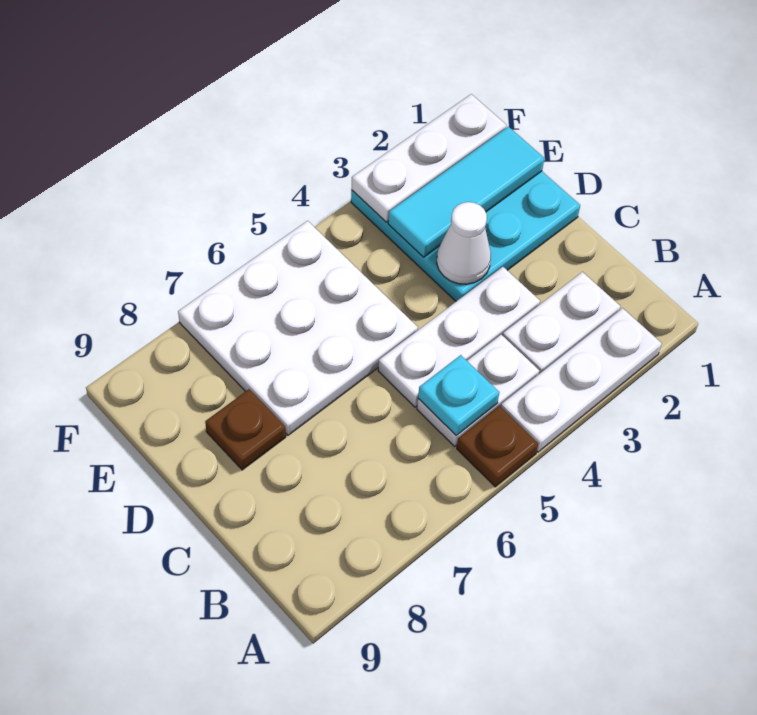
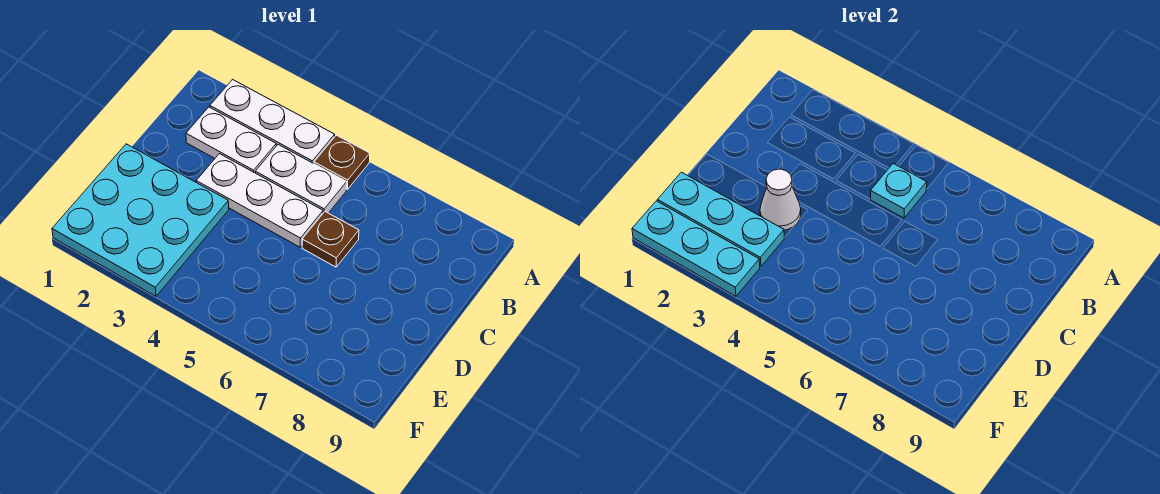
white plate D5:F7 level 1 -> none
brown plate D8 level 1 -> brown plate C6 level 1
cyan tile E1:E3 level 2 -> cyan plate E1:E3 level 2
white plate F1:F3 level 2 -> cyan plate F1:F3 level 2

